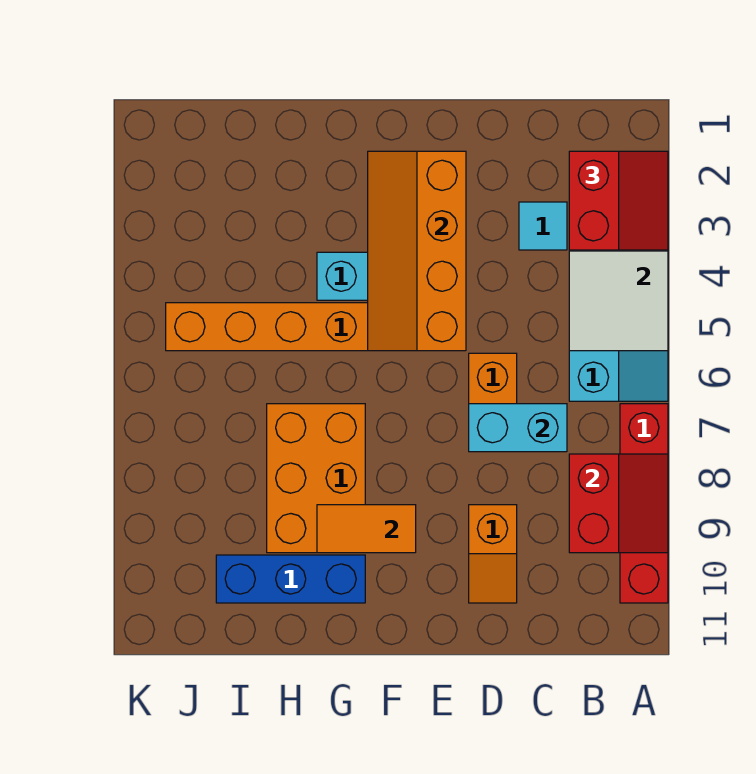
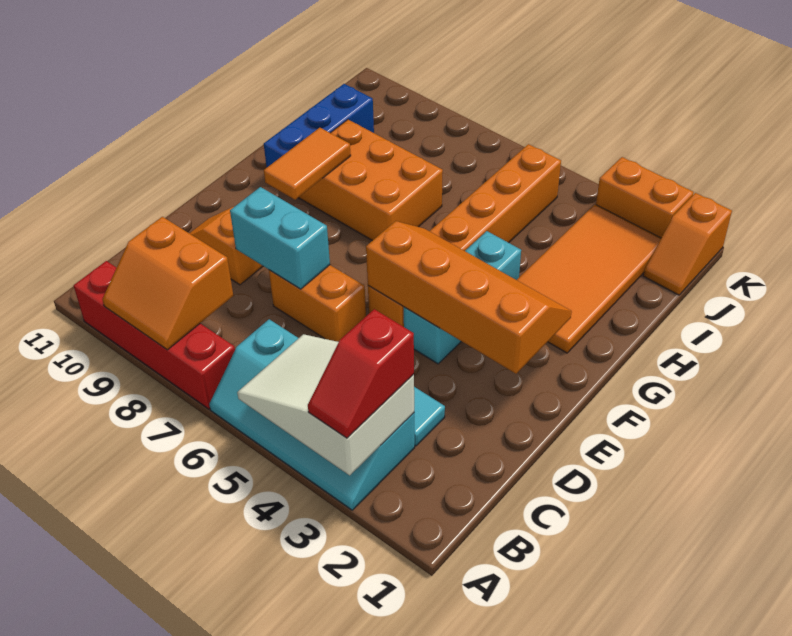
red slope A2:B3 level 3 top B -> red slope A3:B3 level 3 top B
red slope A8:B9 level 2 top B -> orange slope A8:B9 level 2 top B
cyan brick C7:D7 level 2 -> cyan brick D7:D8 level 2
none -> orange tile G2:J3 level 1
none -> orange slope J1:K1 level 1 top K
none -> orange brick K2:K3 level 1

